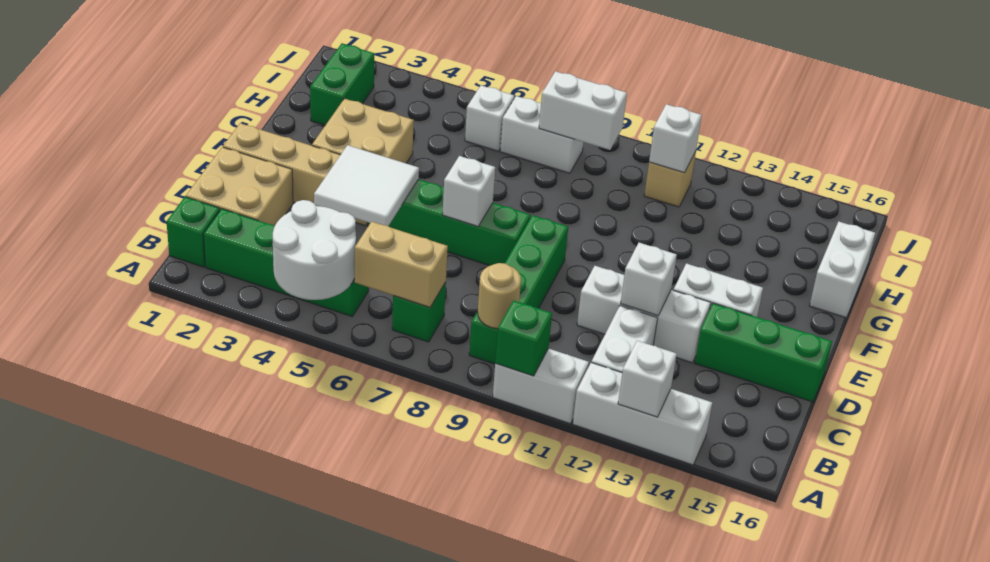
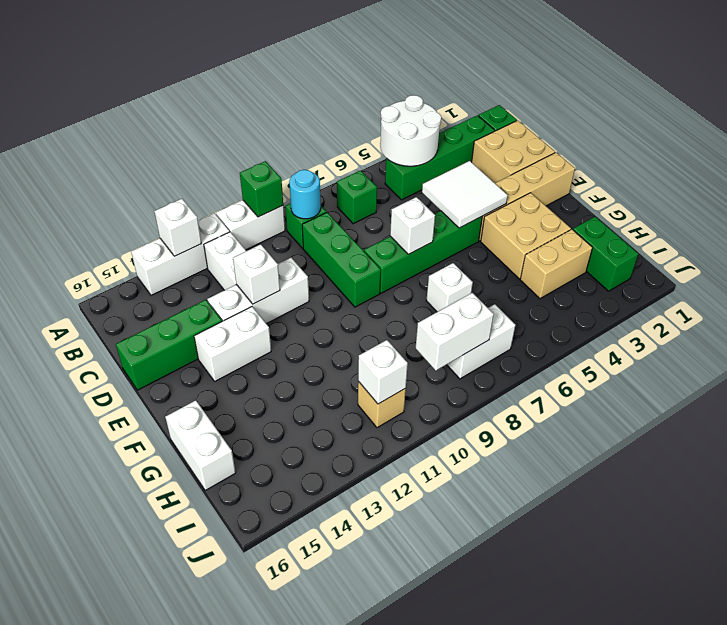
tan brick B6:B7 level 2 -> tan brick H3:H4 level 1
tan round brick B9 level 2 -> cyan round brick B9 level 2
white brick I6 level 1 -> white brick G7 level 1

